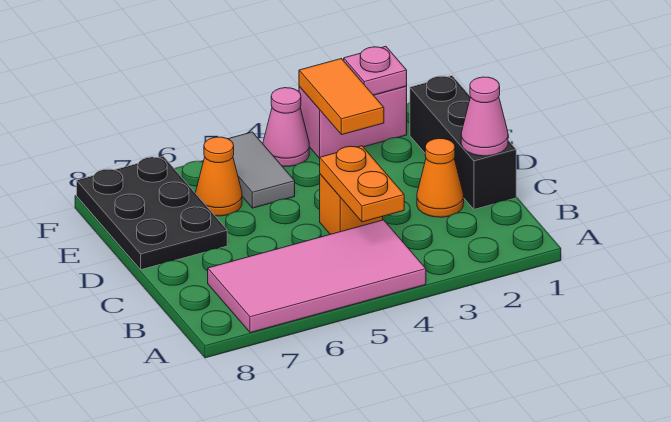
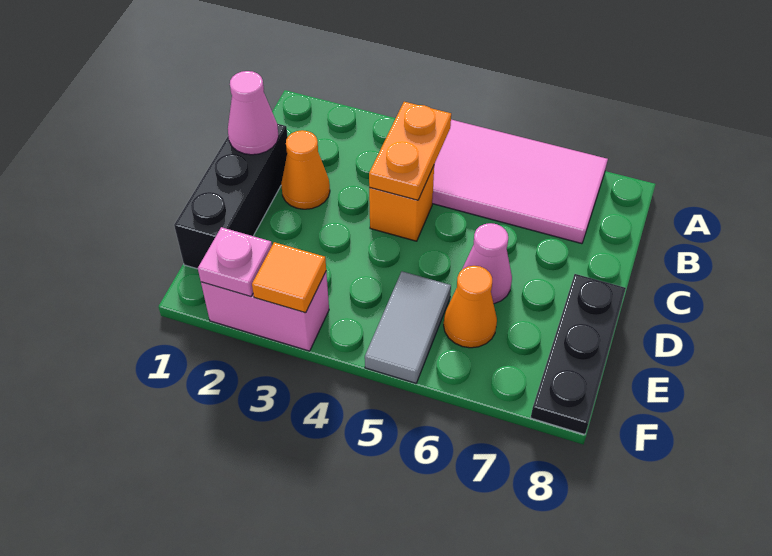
black plate D7:F8 level 1 -> black plate D8:F8 level 1
orange tile E3:F3 level 2 -> orange tile F3 level 2
pink cone F4 level 1 -> pink cone D6 level 1

